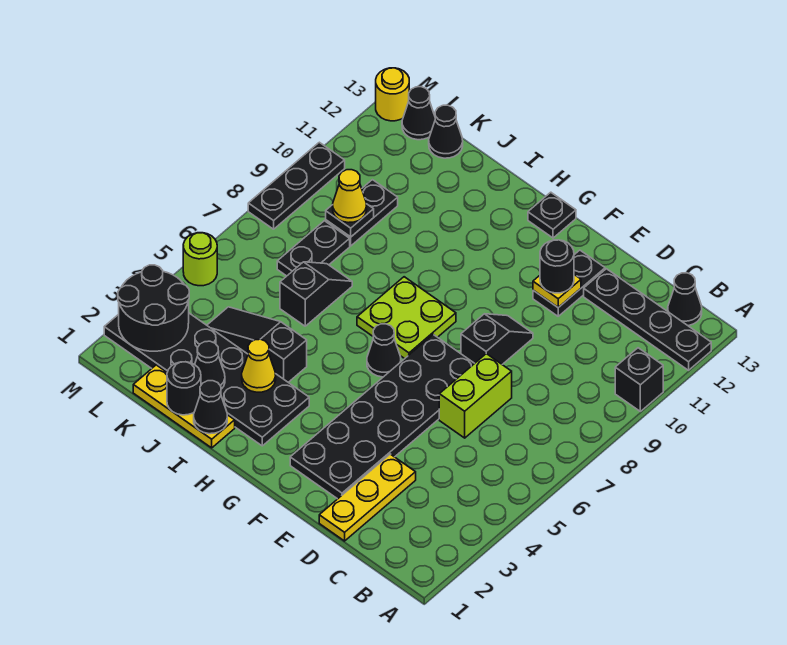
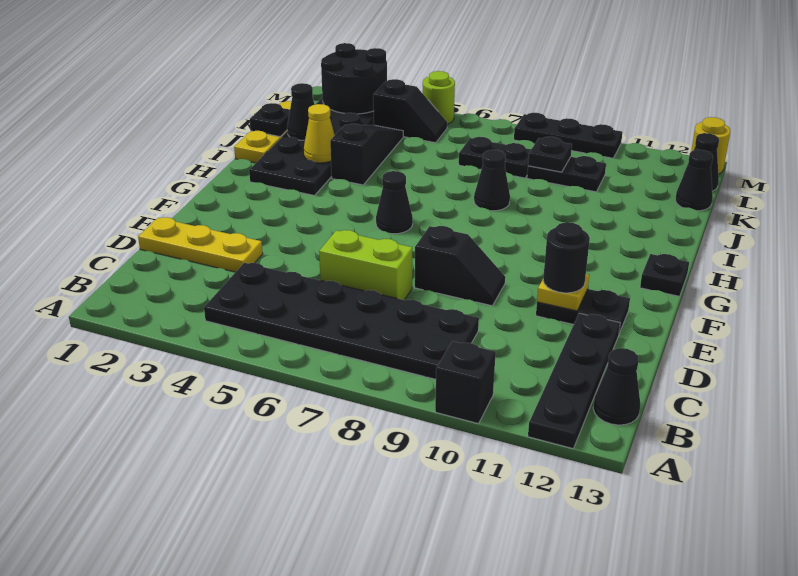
black plate E2:F7 level 1 -> black plate B4:C9 level 1
lime plate G7:H8 level 1 -> none
black cone I1 level 2 -> black cone I8 level 1
black round brick J1 level 2 -> black plate J1 level 2
black slope J6:J7 level 1 top 6 -> black slope L4:L5 level 1 top 4
yellow cone K9 level 3 -> none

